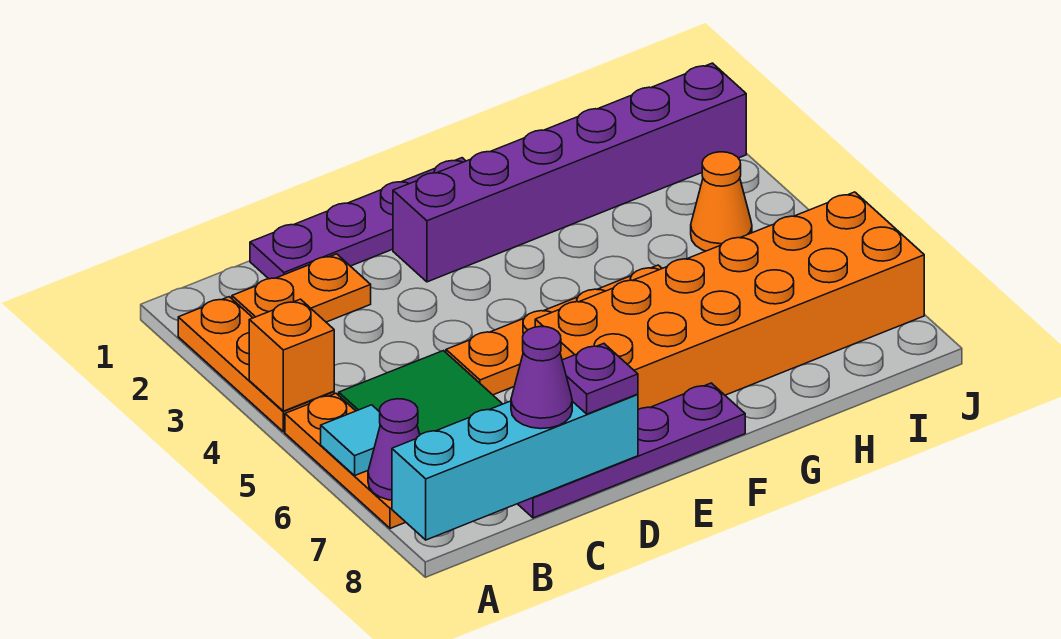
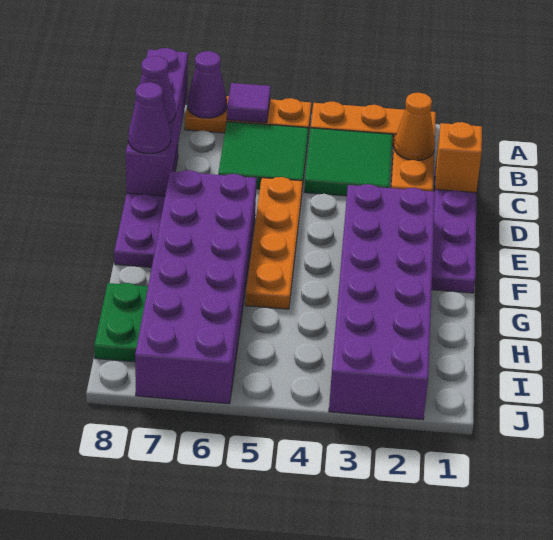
orange brick A4 level 2 -> orange brick C1 level 2
cyan tile A6 level 2 -> purple tile A6 level 2
cyan brick A8:D8 level 2 -> purple brick A8:D8 level 2
none -> green tile B3:C4 level 1
purple plate D8 level 3 -> purple cone D8 level 3
purple brick E2:J2 level 1 -> purple brick E2:J3 level 1
orange brick E6:J7 level 1 -> purple brick E6:J7 level 1
none -> green plate H8:I8 level 1
orange cone I4 level 1 -> orange cone B2 level 2

